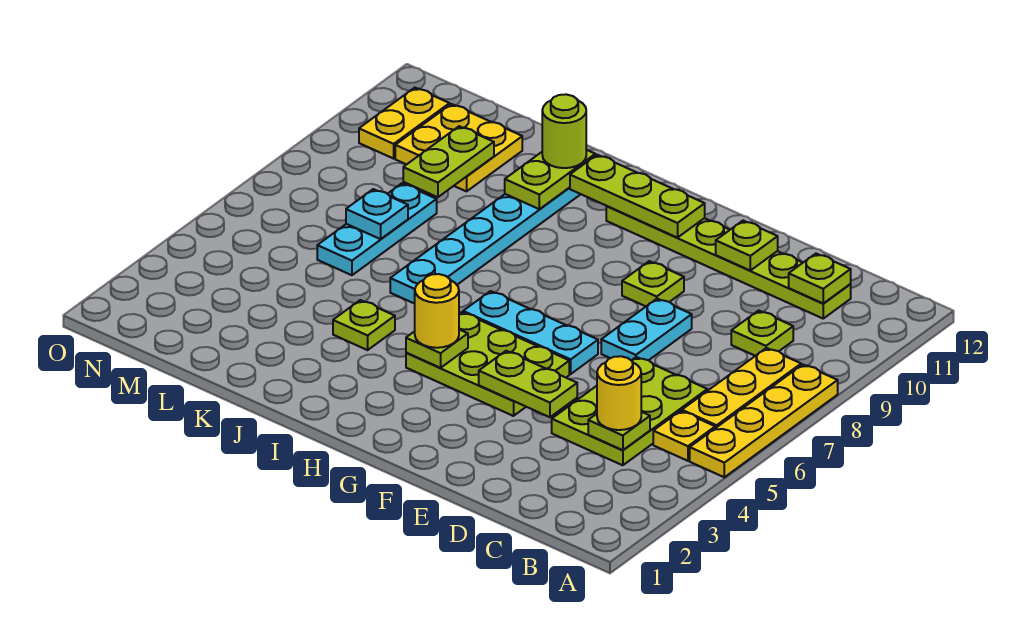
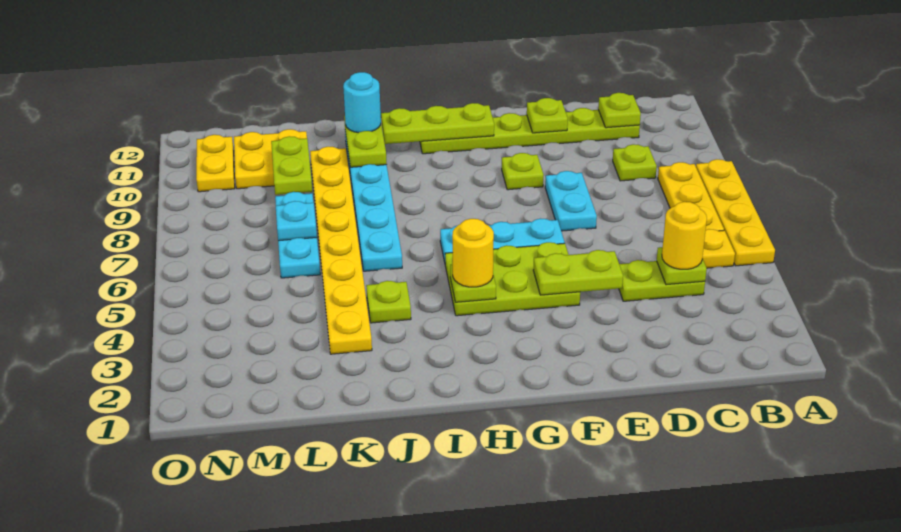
lime plate C4:D6 level 1 -> lime plate C4:D4 level 1
lime round brick J11 level 3 -> cyan round brick J11 level 3
none -> yellow plate K3:K10 level 1

